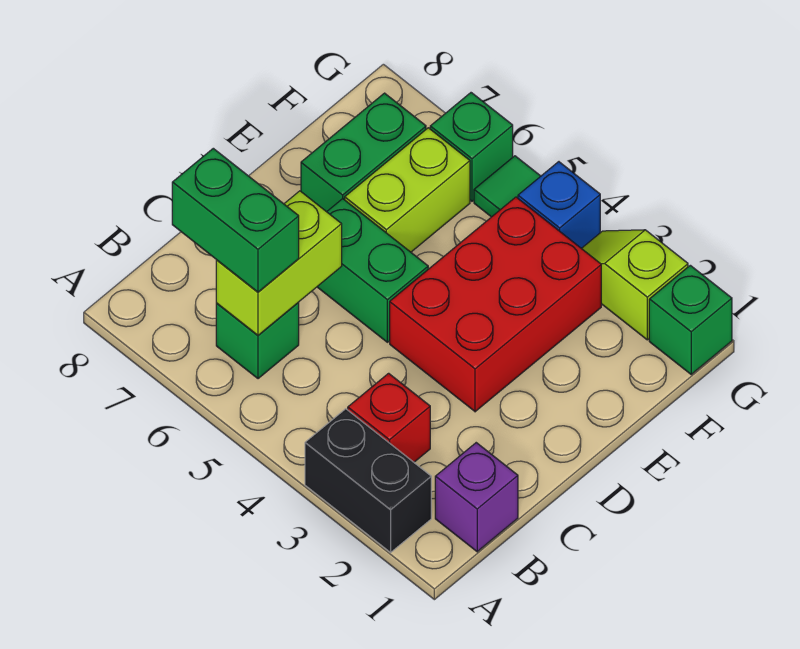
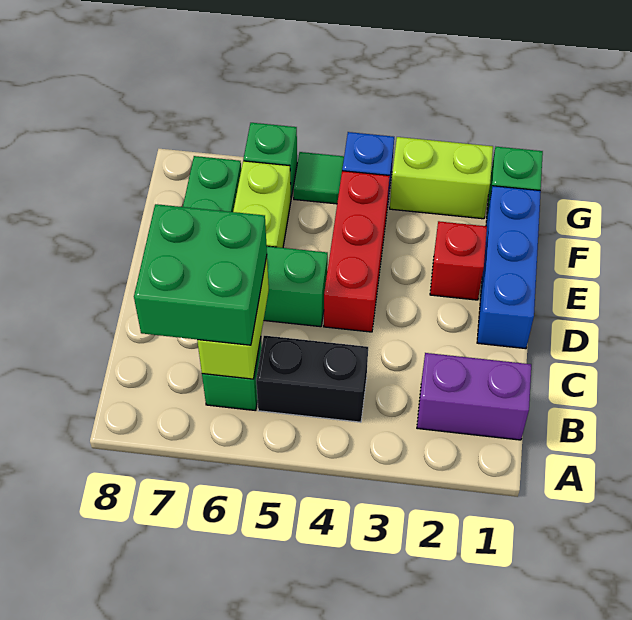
black brick A2:A3 level 1 -> black brick B4:B5 level 1
purple brick B1 level 1 -> purple brick B1:B2 level 1
red brick B3 level 1 -> red brick E2 level 1
green brick B6:B7 level 3 -> green brick B6:C7 level 3
none -> blue brick D1:F1 level 1
red brick D3:F4 level 1 -> red brick D4:F4 level 1
lime slope G2:G3 level 1 top 2 -> lime brick G2:G3 level 1

